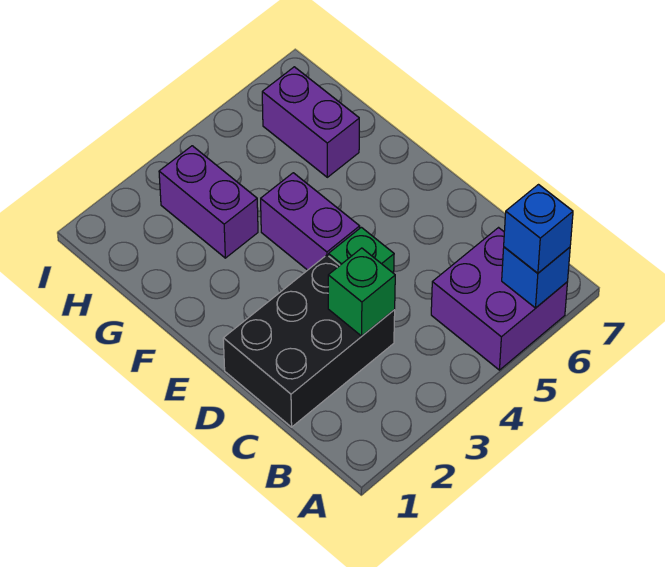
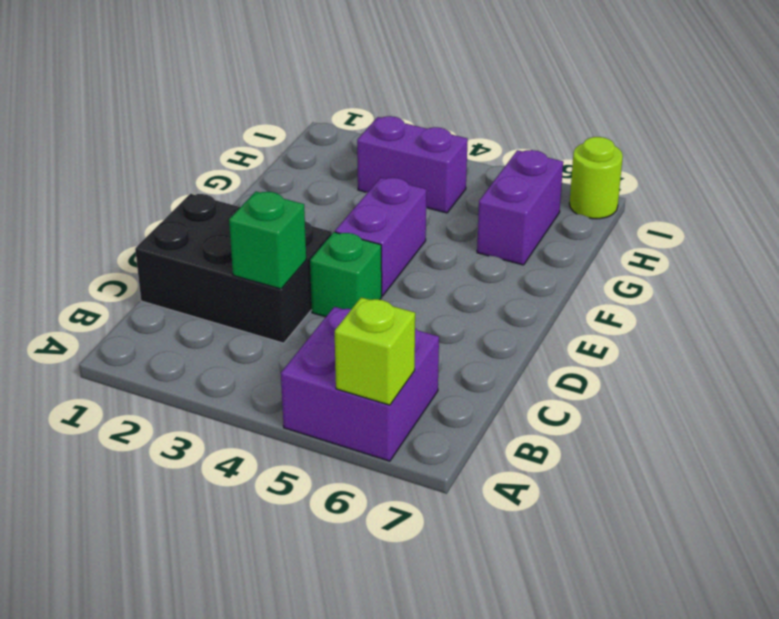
blue brick A6 level 2 -> lime brick A6 level 2
blue brick A6 level 3 -> none
purple brick G3:H3 level 1 -> purple brick H3:H4 level 1
none -> lime round brick I7 level 1

